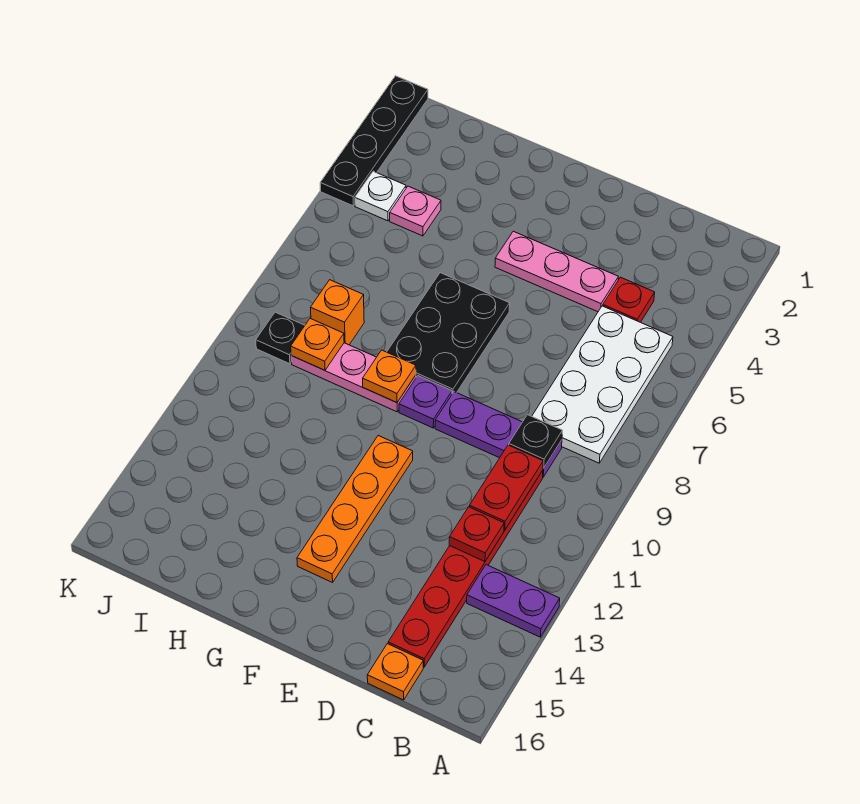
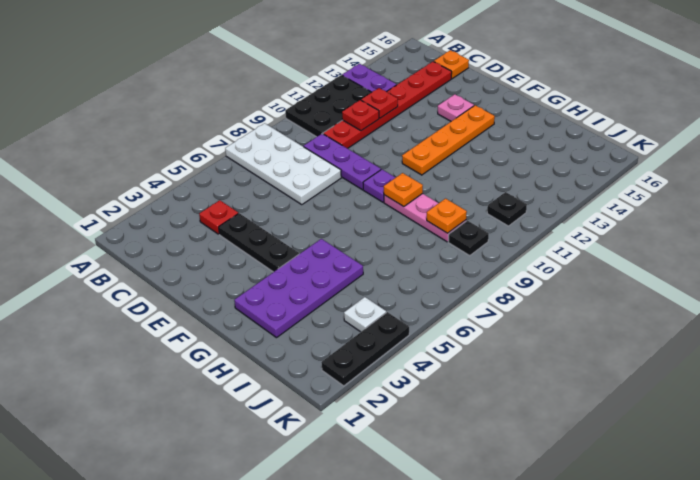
white plate B5:C8 level 1 -> white plate A7:D8 level 1
black plate C9 level 2 -> black plate J11 level 1
red plate C10:C11 level 2 -> red plate C11 level 2
pink plate D4:F4 level 1 -> black plate D4:F4 level 1
black plate F6:G8 level 1 -> black plate A10:B12 level 1
none -> purple plate G2:H5 level 1
pink plate I4 level 1 -> pink plate E14 level 1
orange brick I8 level 1 -> none
black plate K1:K4 level 1 -> black plate K2:K4 level 1

